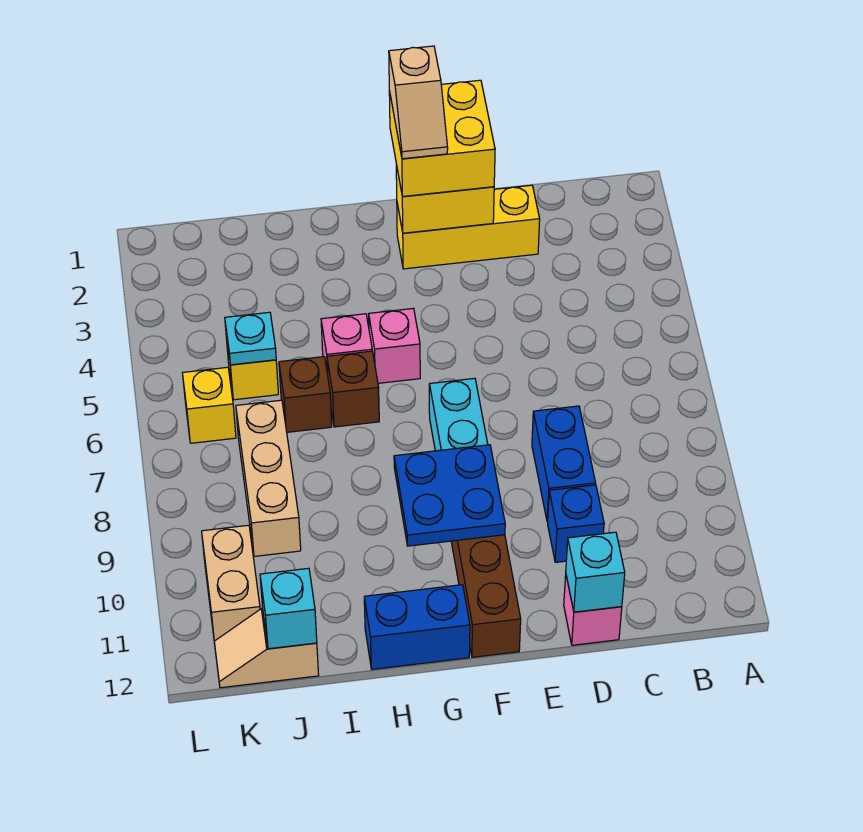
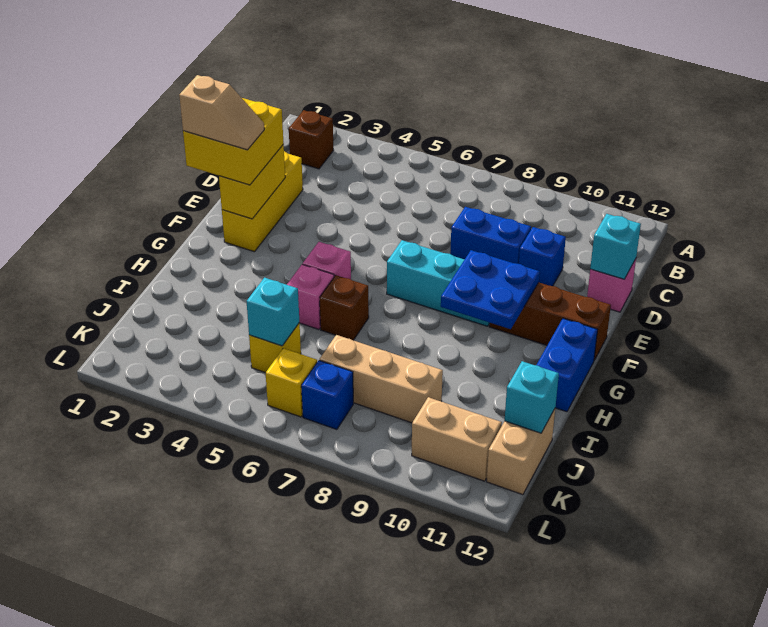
brown brick I6 level 1 -> brown brick B2 level 1
cyan plate J5 level 2 -> cyan brick J5 level 2
tan slope J12:K12 level 1 top J -> tan brick J12:K12 level 1
none -> blue brick K7 level 1

